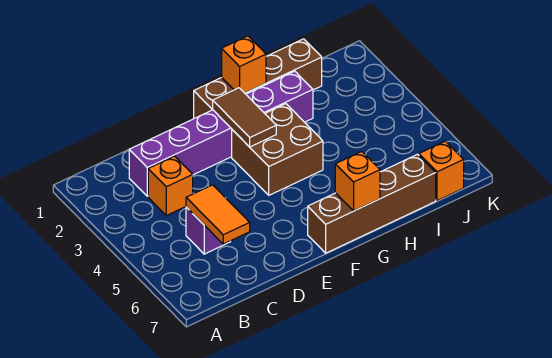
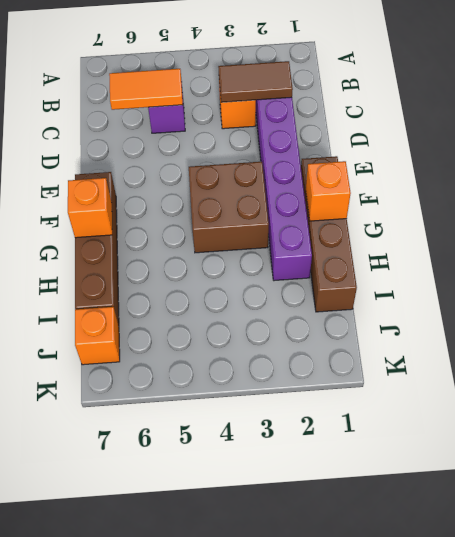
brown tile F2:F3 level 2 -> brown tile C2:C3 level 2

